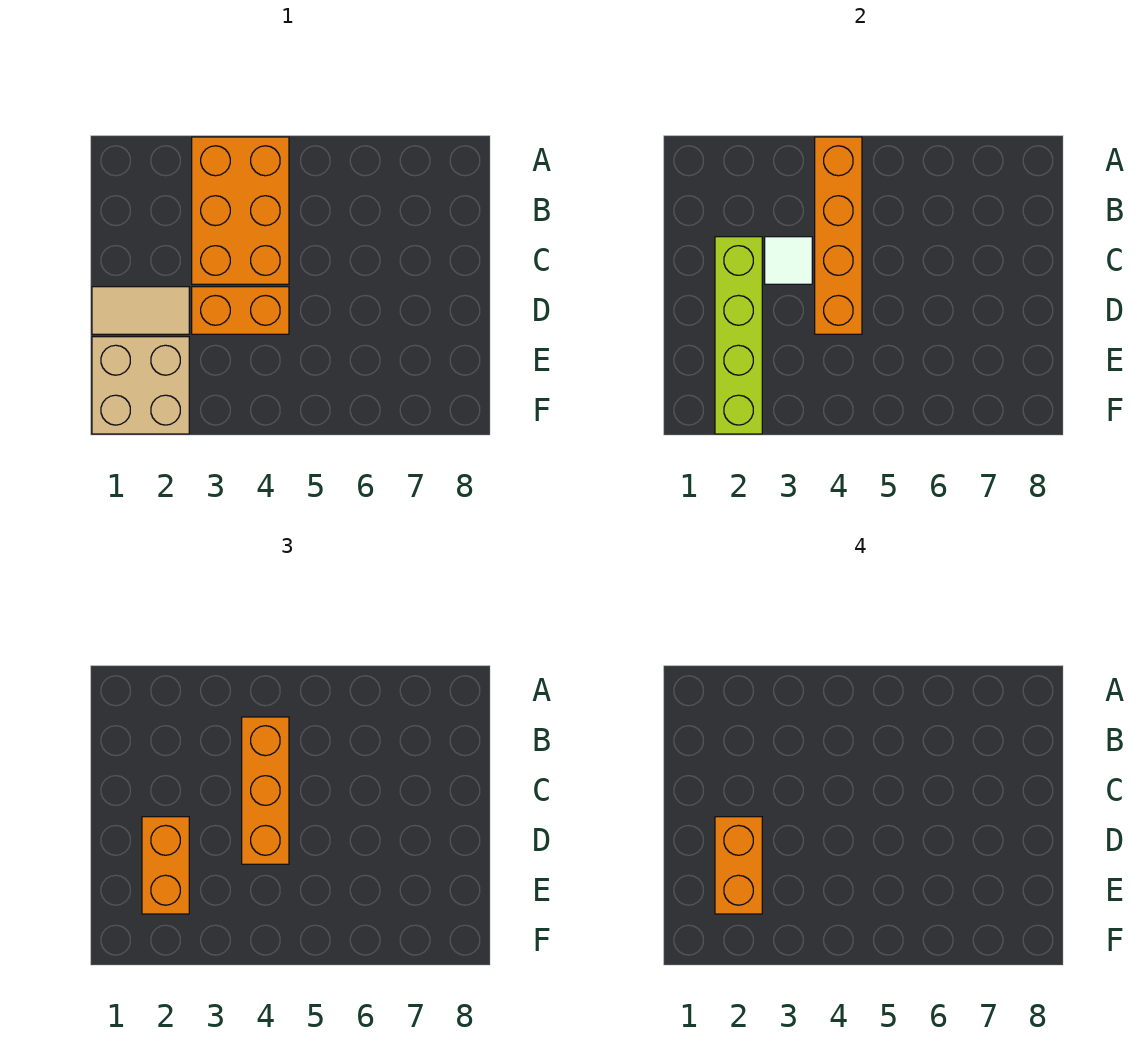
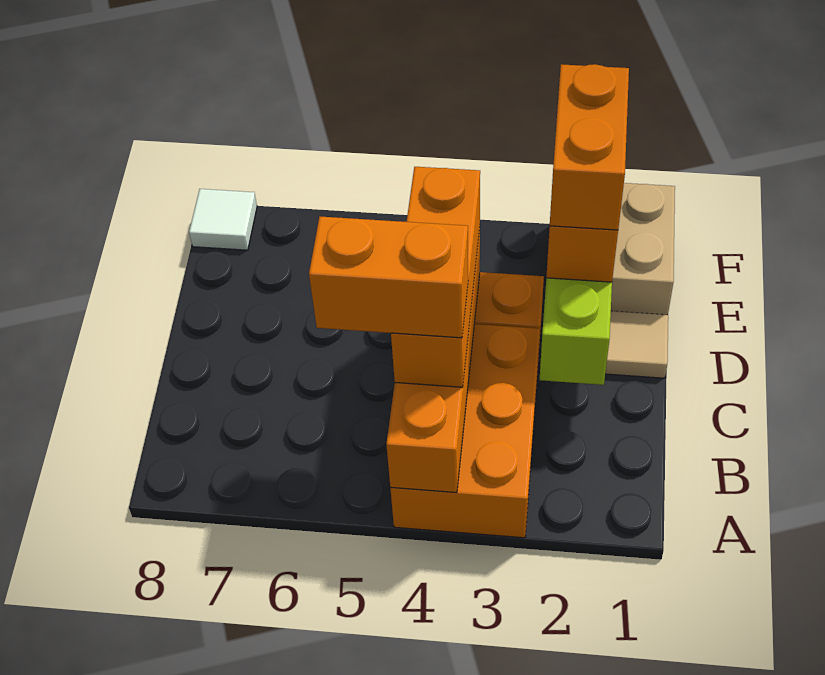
none -> orange brick B4:B5 level 4
white tile C3 level 2 -> white tile F8 level 1

